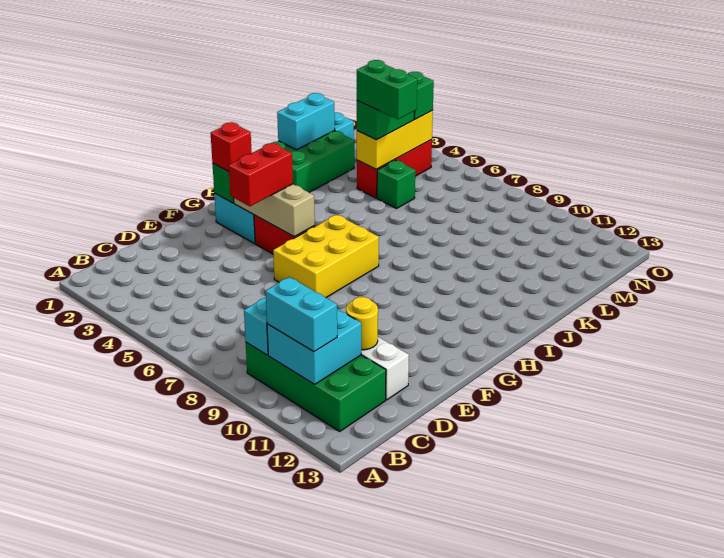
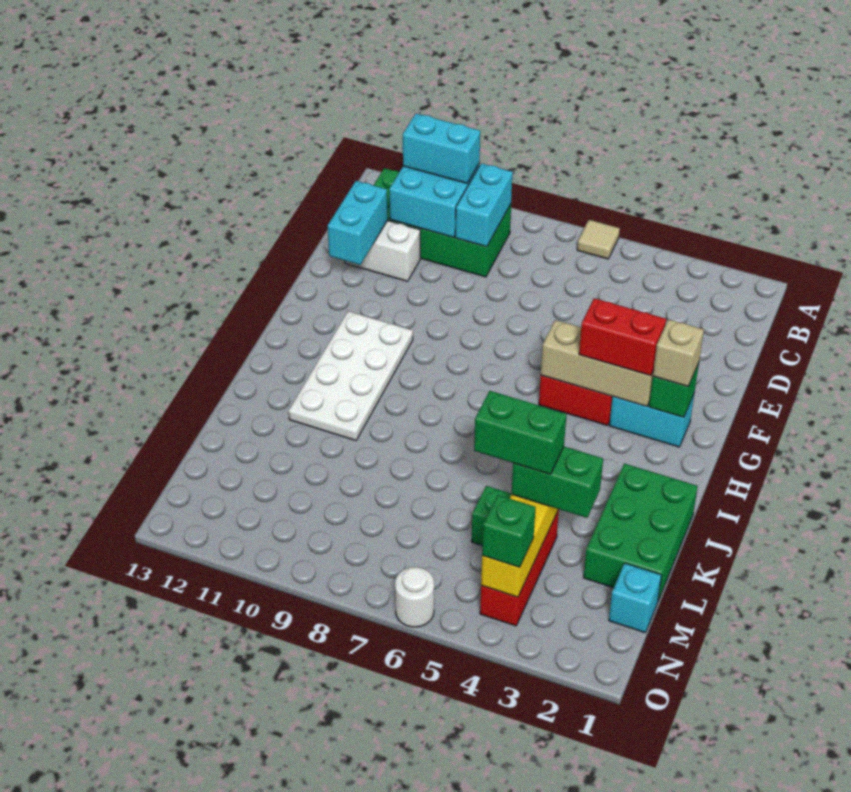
none -> tan tile A6 level 1
yellow round brick D11 level 2 -> none
red brick F4:G4 level 3 -> red brick G3:G4 level 3
yellow brick F6:H7 level 1 -> none
red brick G2 level 3 -> tan brick G2 level 3
none -> white plate G10:J11 level 1
cyan brick K1:L1 level 2 -> cyan brick D12:E12 level 2
green brick L4:M4 level 3 -> green brick L3:L4 level 3
none -> white round brick O6 level 1

